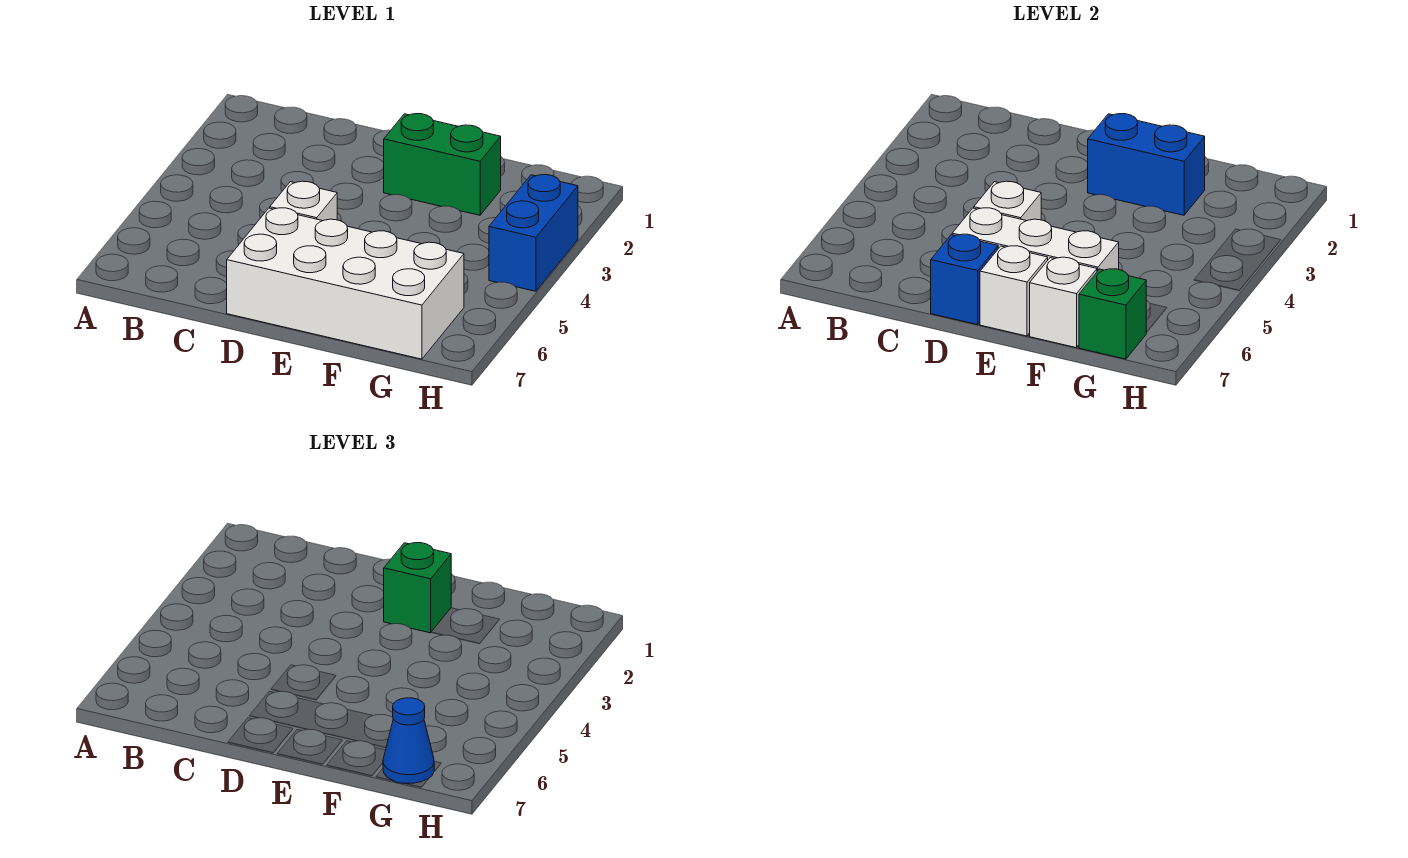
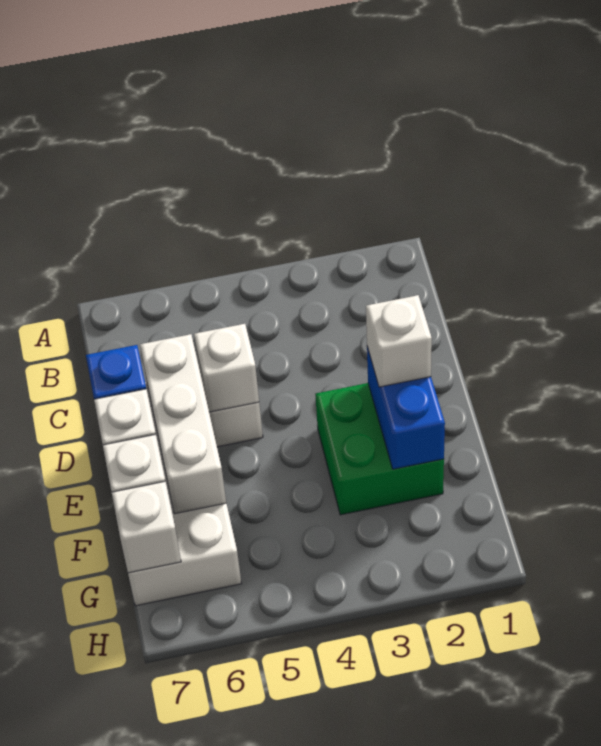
green brick E2:F2 level 1 -> green brick E2:F3 level 1
green brick E2 level 3 -> white brick E2 level 3
green brick G7 level 2 -> white brick G7 level 2
blue cone G7 level 3 -> none
blue brick H3:H4 level 1 -> none

